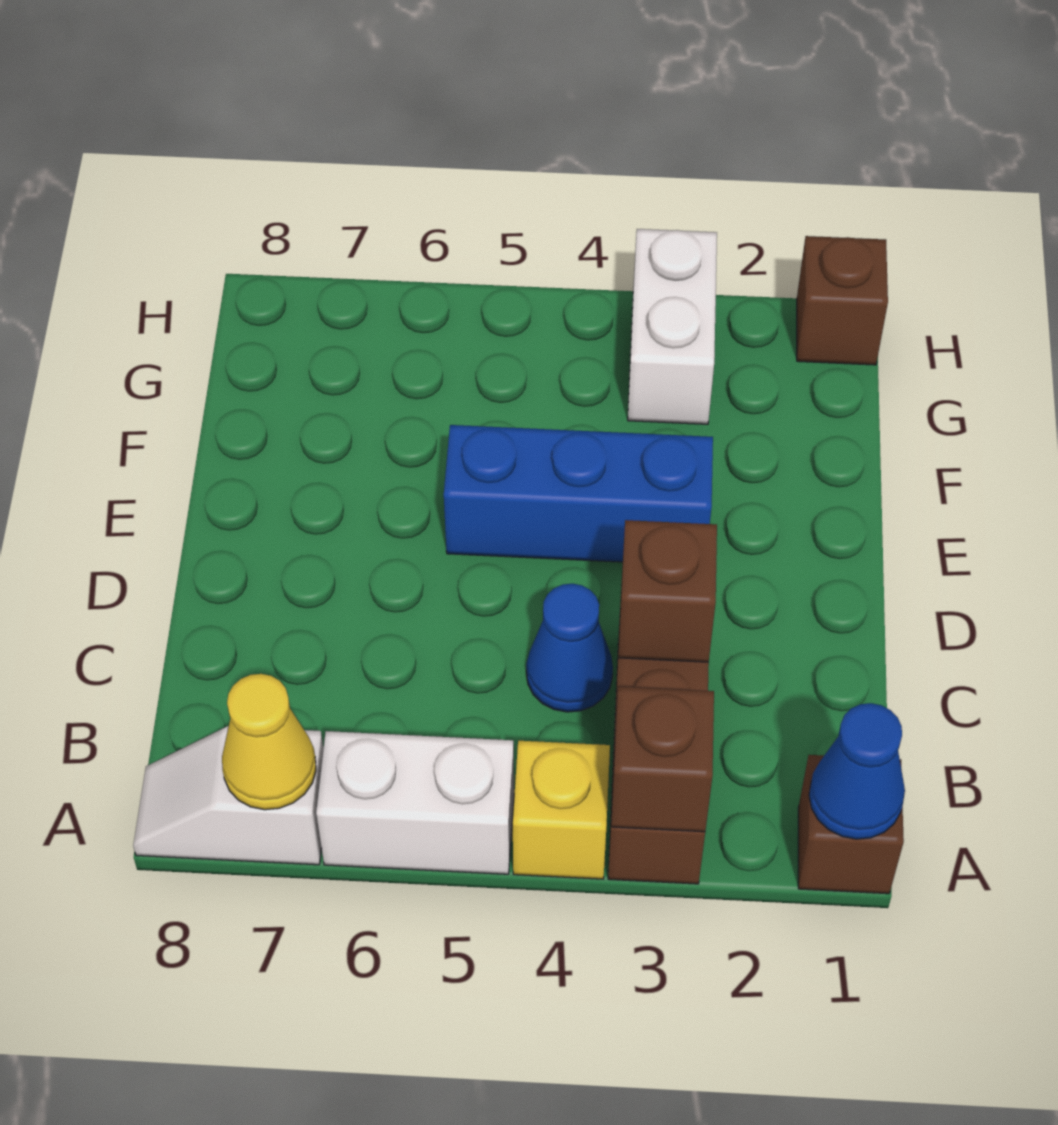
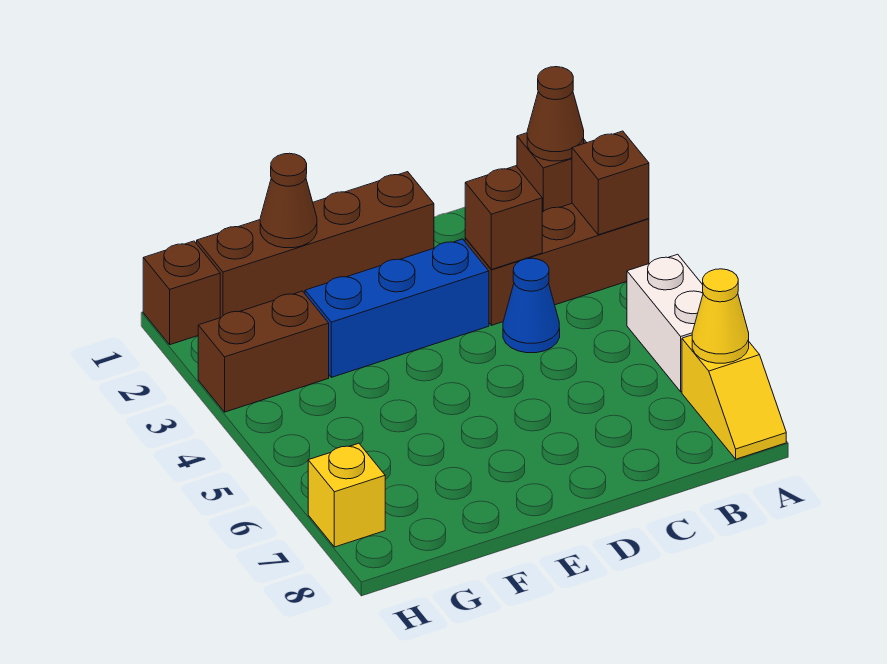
blue cone A1 level 2 -> brown cone A1 level 2
yellow brick A4 level 1 -> yellow brick H7 level 1
white slope A7:A8 level 1 top 7 -> yellow slope A7:A8 level 1 top 7
none -> brown brick D1:G1 level 1
blue brick E3:E5 level 1 -> blue brick D3:F3 level 1
none -> brown cone F1 level 2
white brick G3:H3 level 1 -> brown brick G3:H3 level 1

